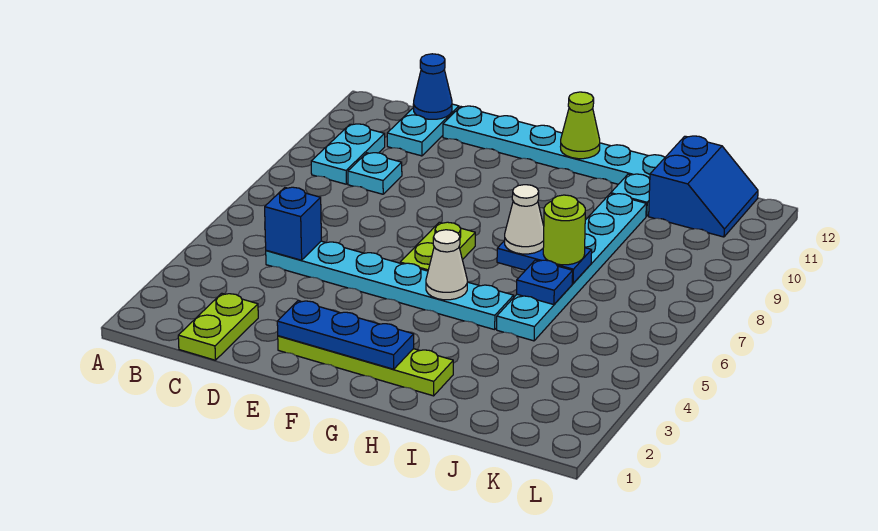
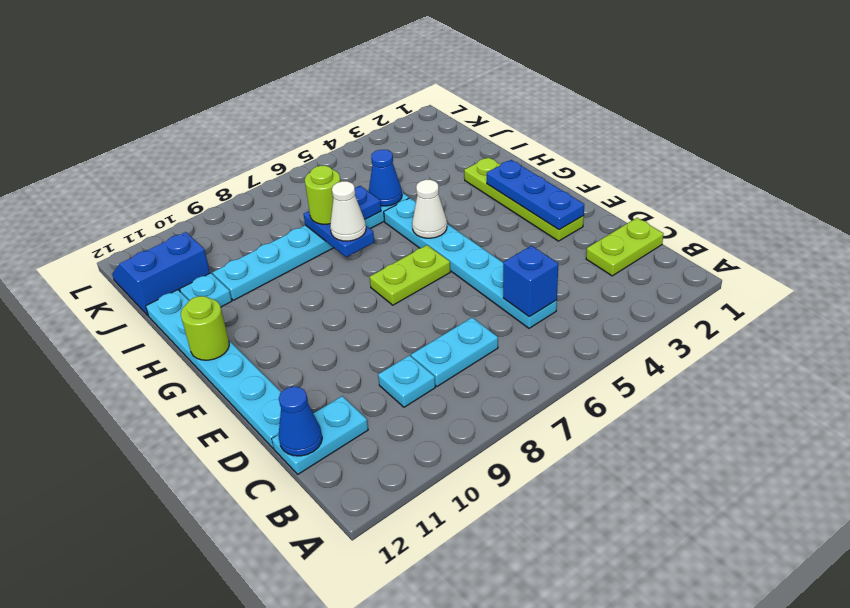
cyan plate B9:B10 level 1 -> cyan plate C7:C8 level 1
lime cone G12 level 2 -> lime round brick G12 level 2
none -> blue cone I5 level 2

